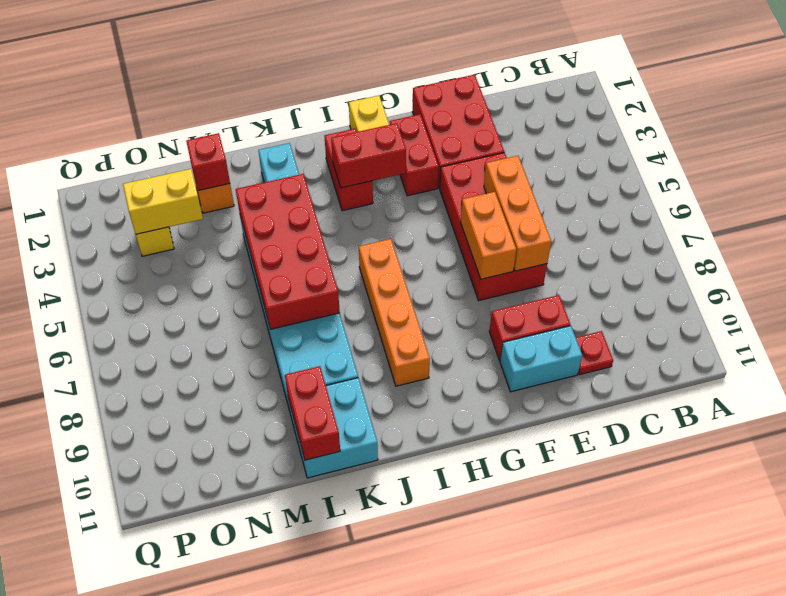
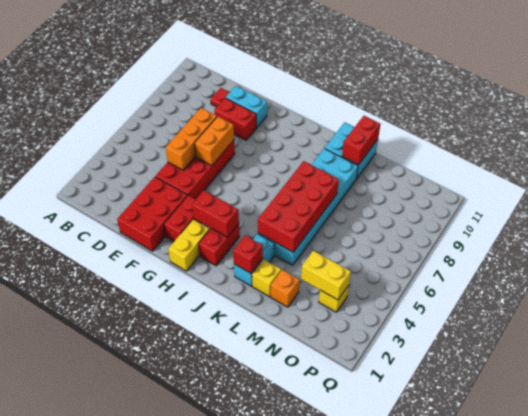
orange brick I6:I9 level 1 -> none
none -> yellow brick L2 level 1
red brick M2 level 2 -> red brick K2 level 2

